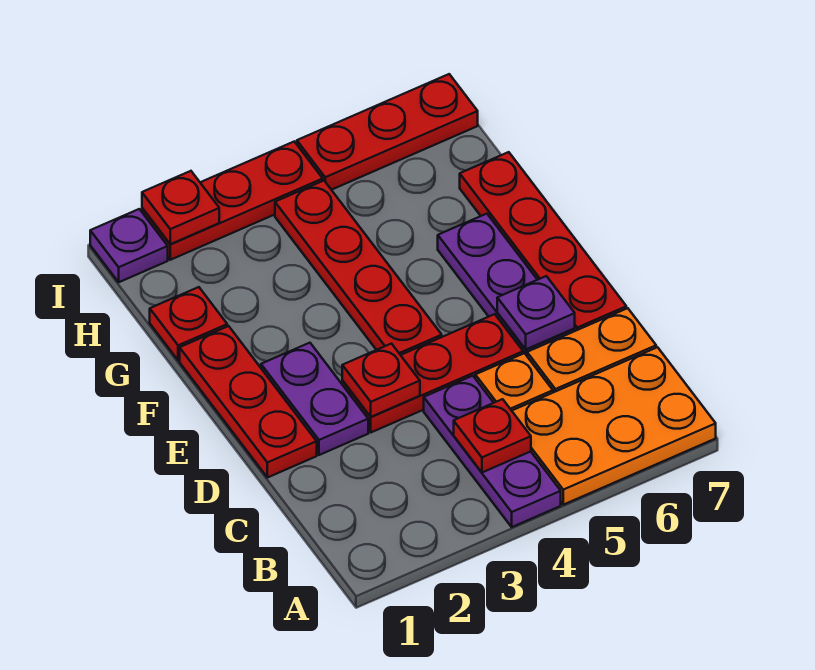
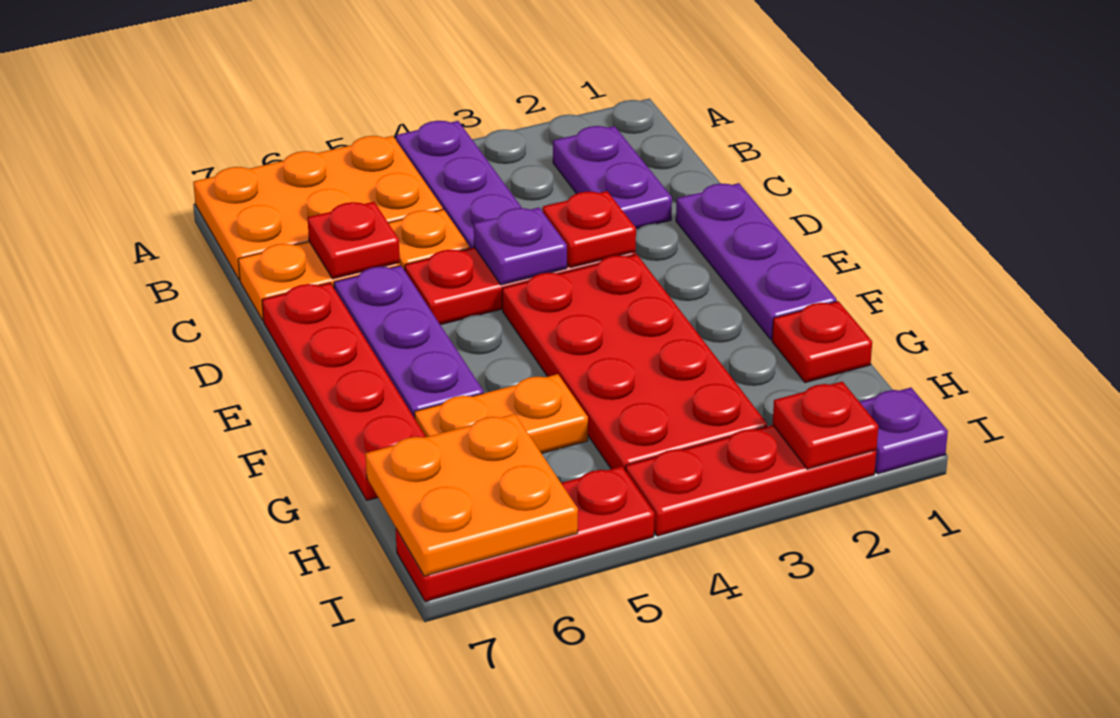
red plate B4 level 2 -> red plate C6 level 2
red plate D1:F1 level 1 -> purple plate D1:F1 level 1
purple plate D2:E2 level 1 -> purple plate B2:C2 level 1
purple plate D6 level 2 -> purple plate D4 level 2
red plate E4:H4 level 1 -> red plate E3:H4 level 1
none -> orange plate G5:G6 level 1
none -> orange plate H6:I7 level 2

